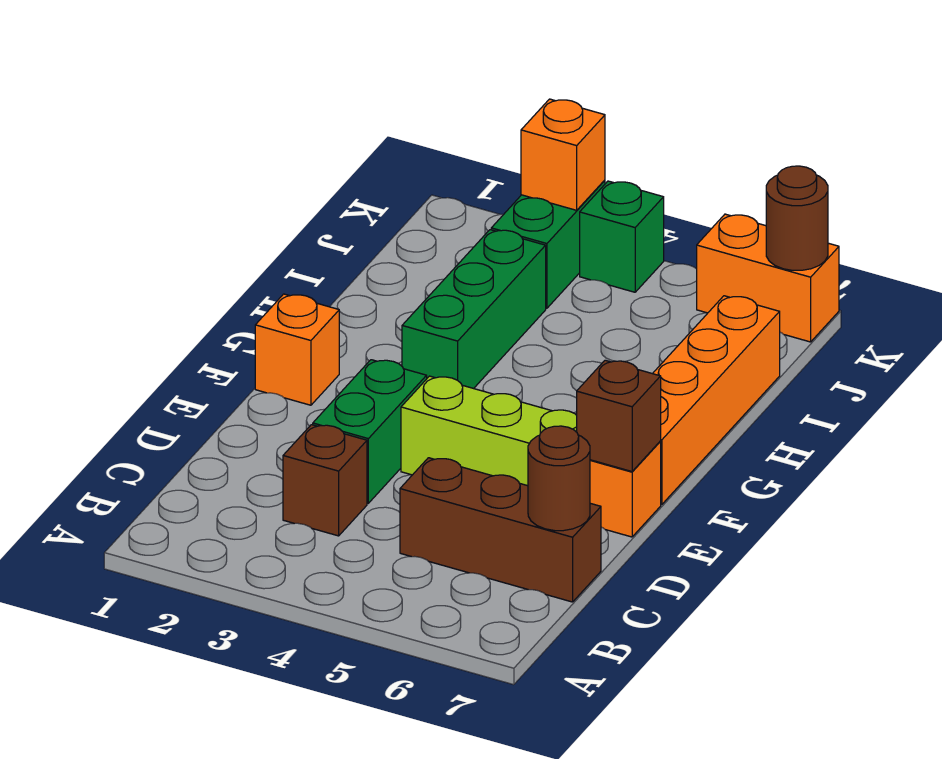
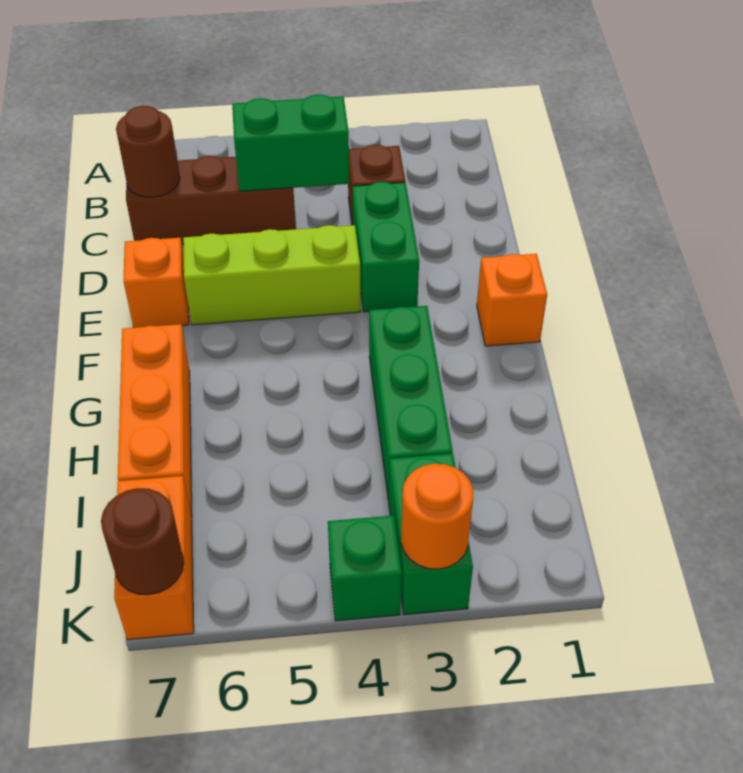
none -> green brick C4:C5 level 2
brown brick E7 level 2 -> none
orange brick F7:I7 level 1 -> orange brick G7:I7 level 1
orange brick K3 level 2 -> orange round brick K3 level 2
orange brick K6:K7 level 1 -> orange brick J7:K7 level 1

